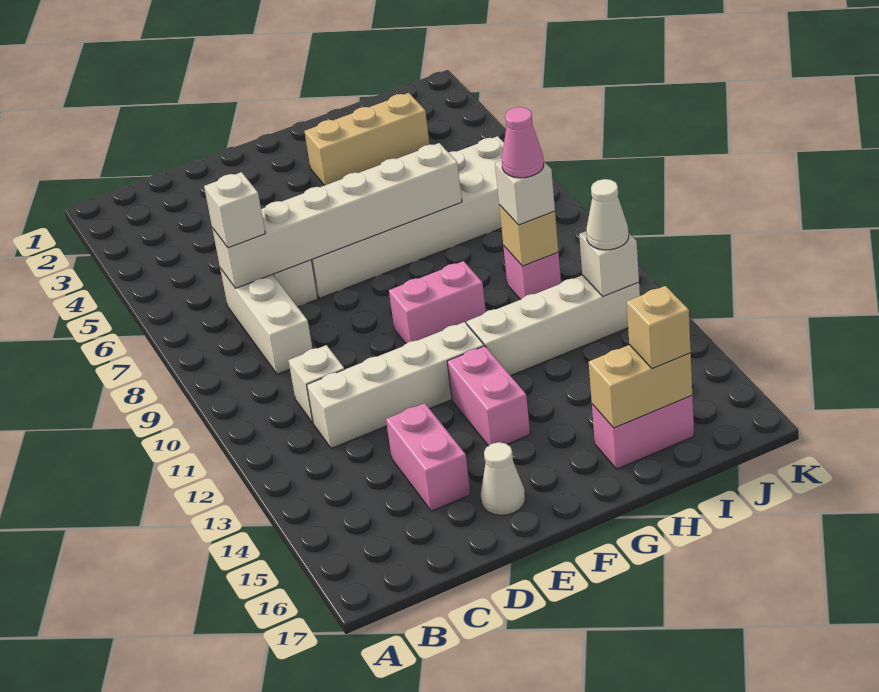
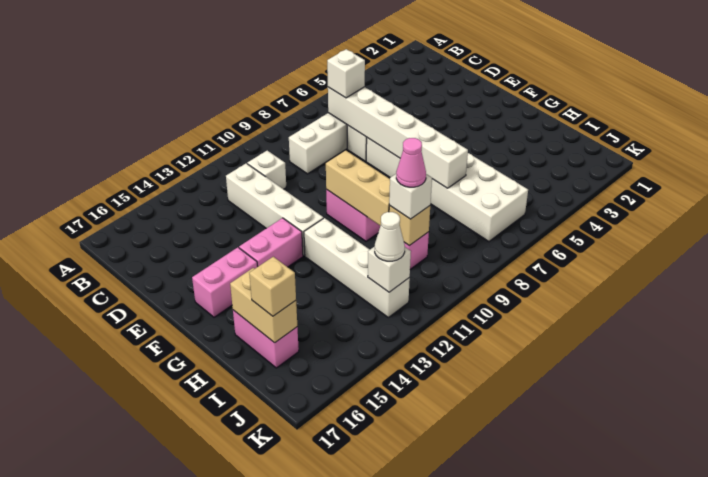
pink brick D14:D15 level 1 -> pink brick F15:F16 level 1
white cone E16 level 1 -> none
tan brick G3:I3 level 1 -> tan brick F10:H10 level 2

